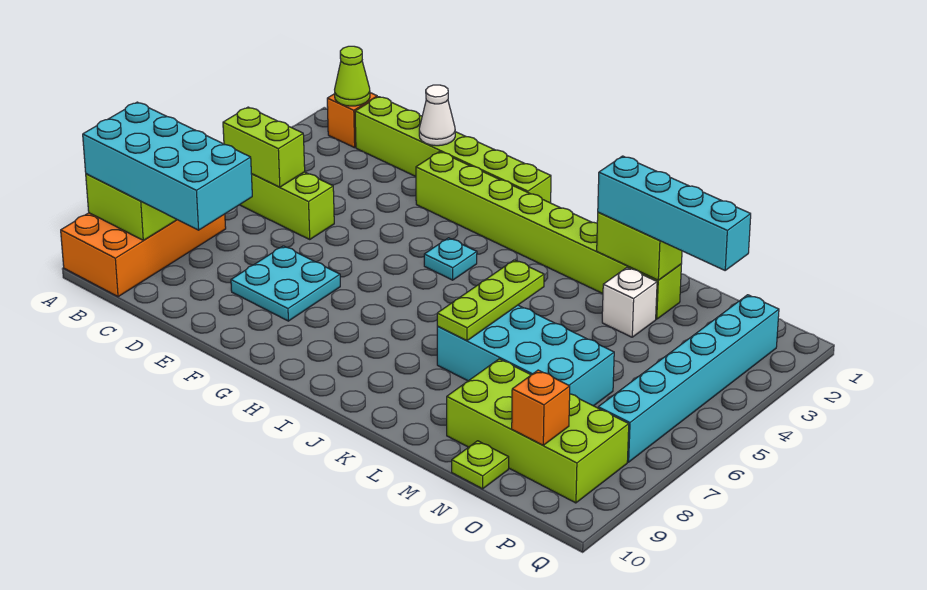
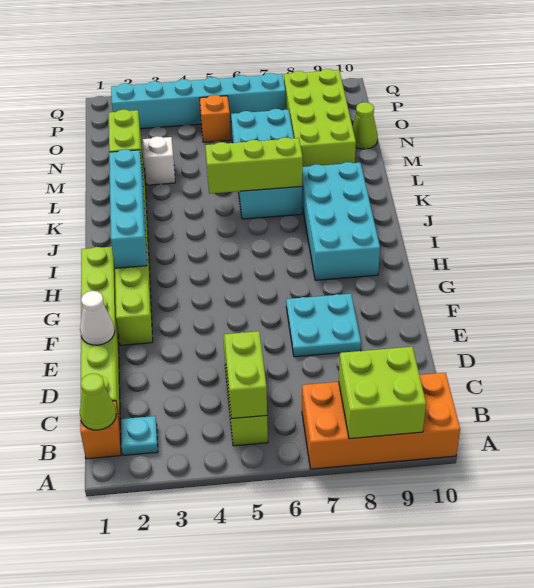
cyan brick A8:D9 level 3 -> cyan brick H8:K9 level 1
cyan plate H4 level 1 -> cyan plate B2 level 1
lime plate K5:K7 level 2 -> lime brick K5:K7 level 2
cyan brick L2:O2 level 3 -> cyan brick H2:K2 level 2
lime plate N10 level 1 -> lime cone N10 level 1
orange brick O9 level 2 -> orange brick O5 level 1

